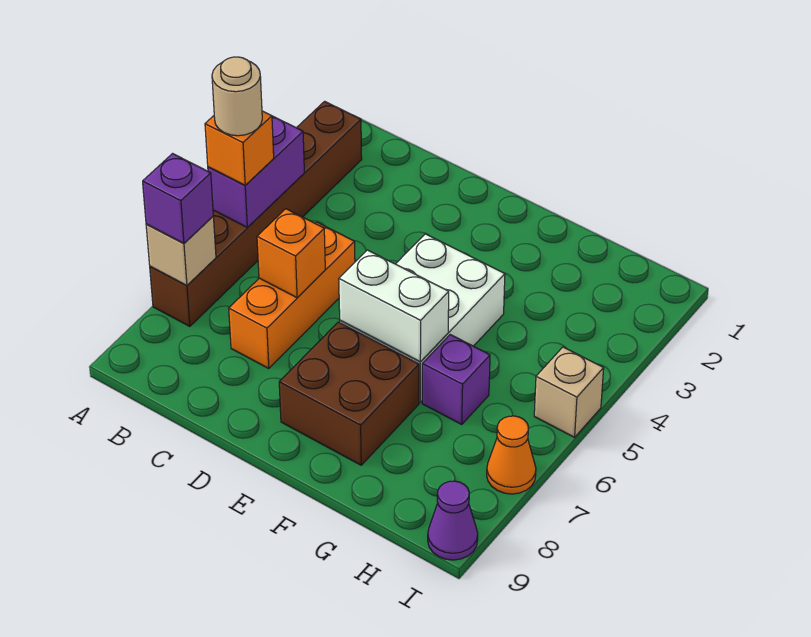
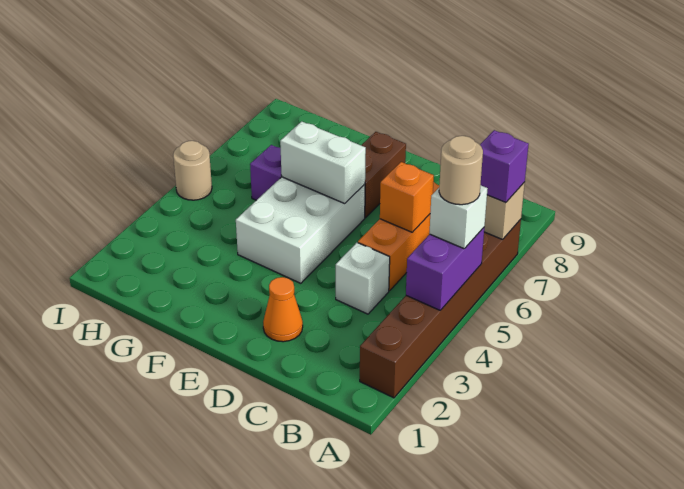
orange brick A5 level 3 -> white brick A5 level 3
none -> white brick C4 level 1
brown brick E7:F8 level 1 -> brown brick E7:E8 level 1
tan brick I5 level 1 -> tan round brick I5 level 1
orange cone I7 level 1 -> orange cone D2 level 1
purple cone I9 level 1 -> none

